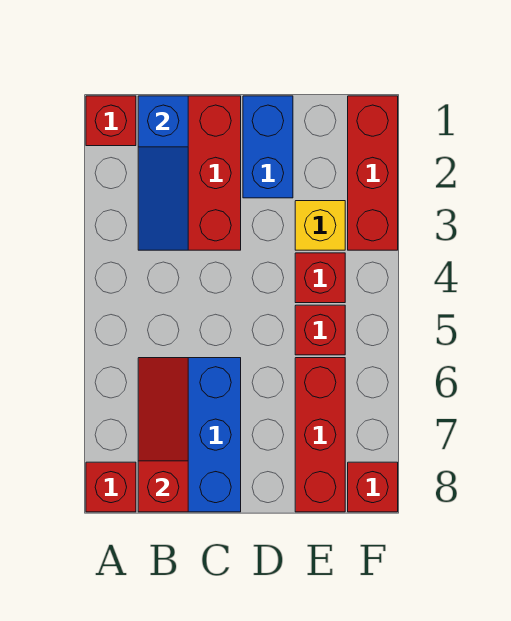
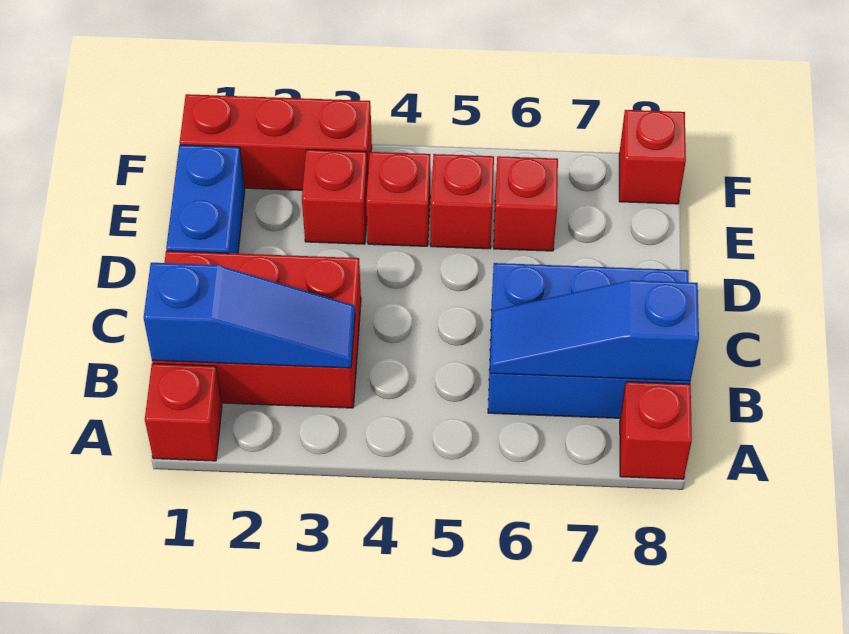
red slope B6:B8 level 2 top 8 -> blue slope B6:B8 level 2 top 8
blue brick D1:D2 level 1 -> blue brick D1:E1 level 1
yellow brick E3 level 1 -> red brick E3 level 1
red brick E6:E8 level 1 -> red brick E6 level 1

